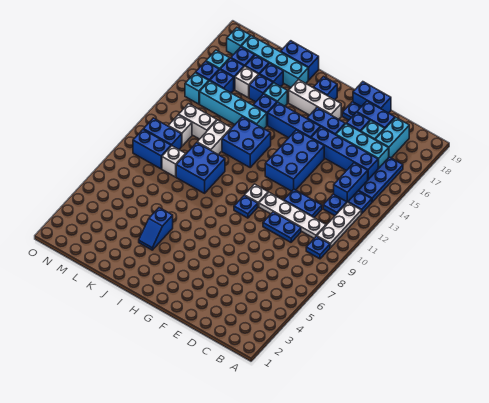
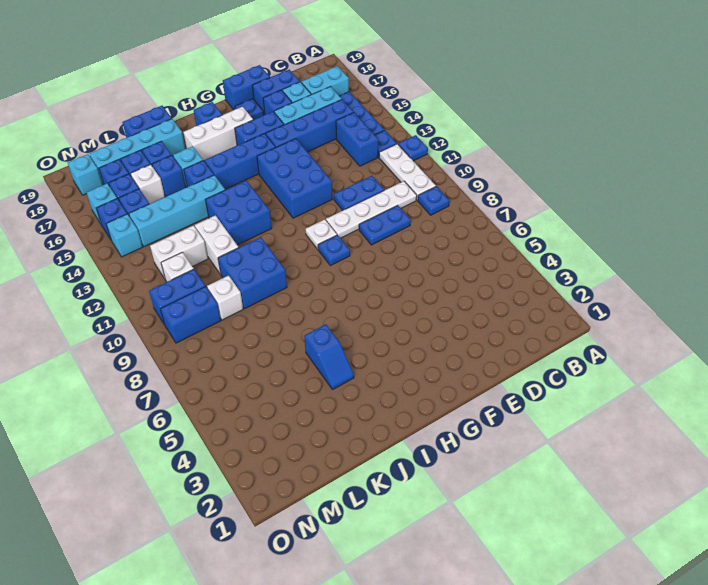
blue plate C12 level 1 -> blue plate A12 level 1
cyan brick C17:C18 level 1 -> cyan brick B17:C17 level 1

